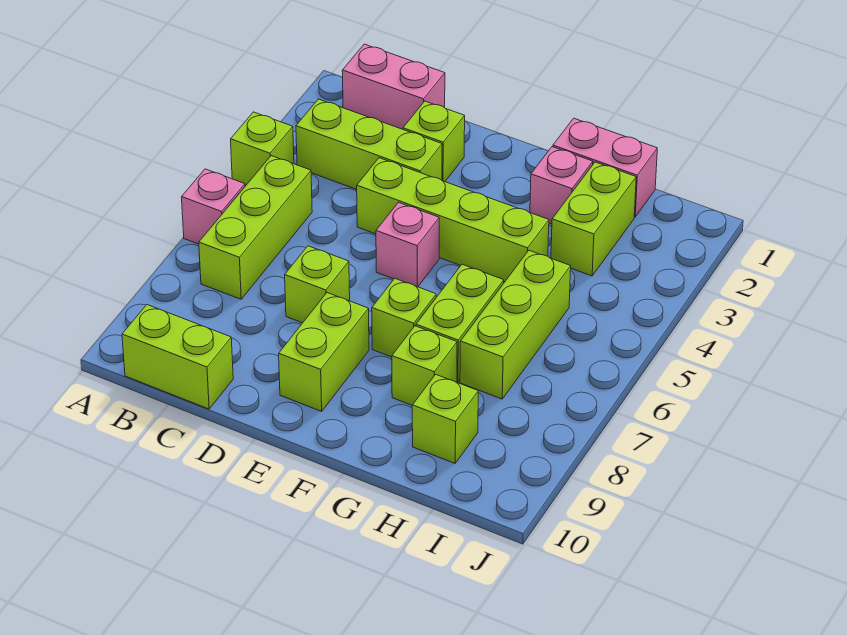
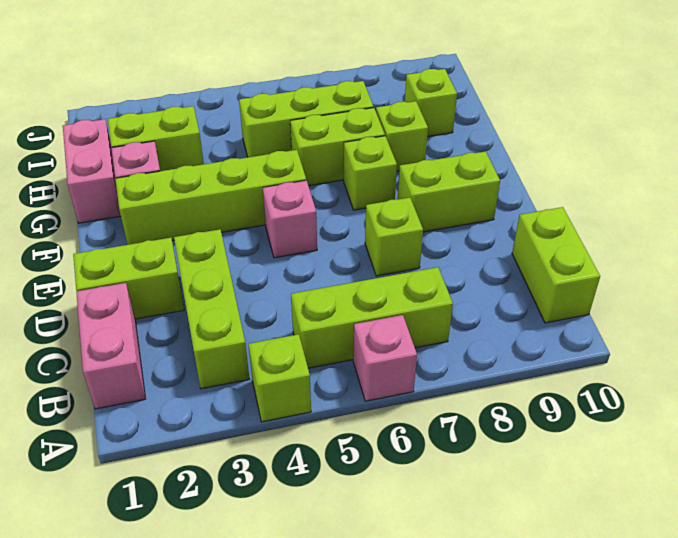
lime brick D2 level 1 -> lime brick D1:D2 level 1
lime brick D4:G4 level 1 -> lime brick F2:F5 level 1

